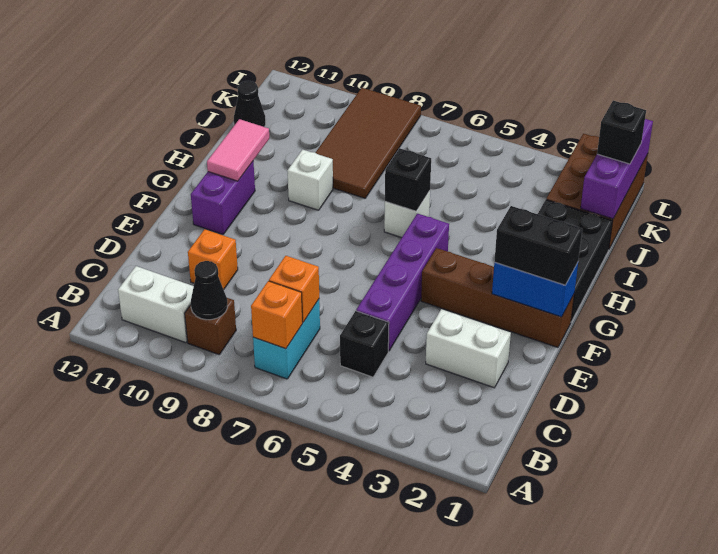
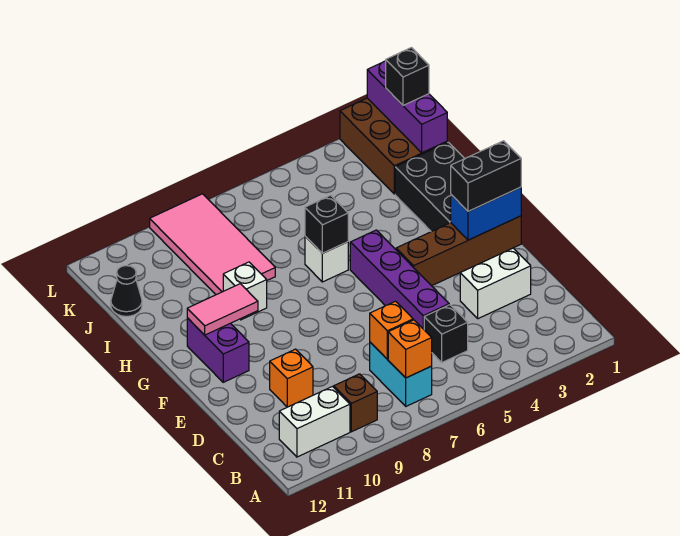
black cone B9 level 2 -> none
pink tile G11:H11 level 2 -> pink tile G10:G11 level 2
brown tile I8:L9 level 1 -> pink tile I8:L9 level 1

